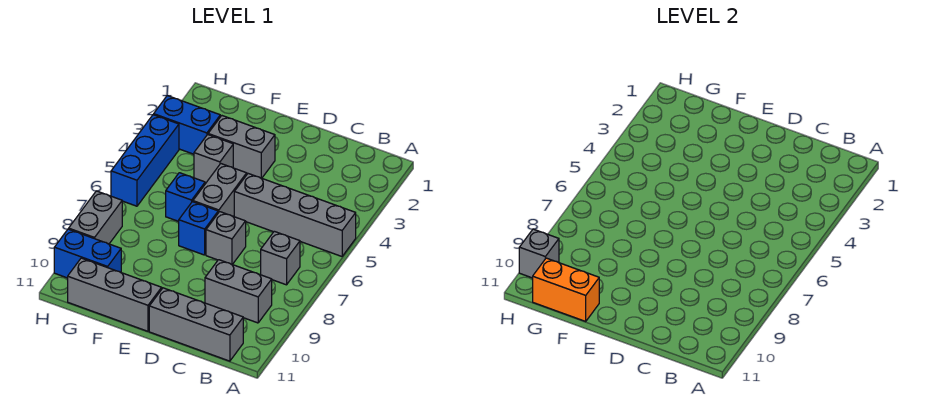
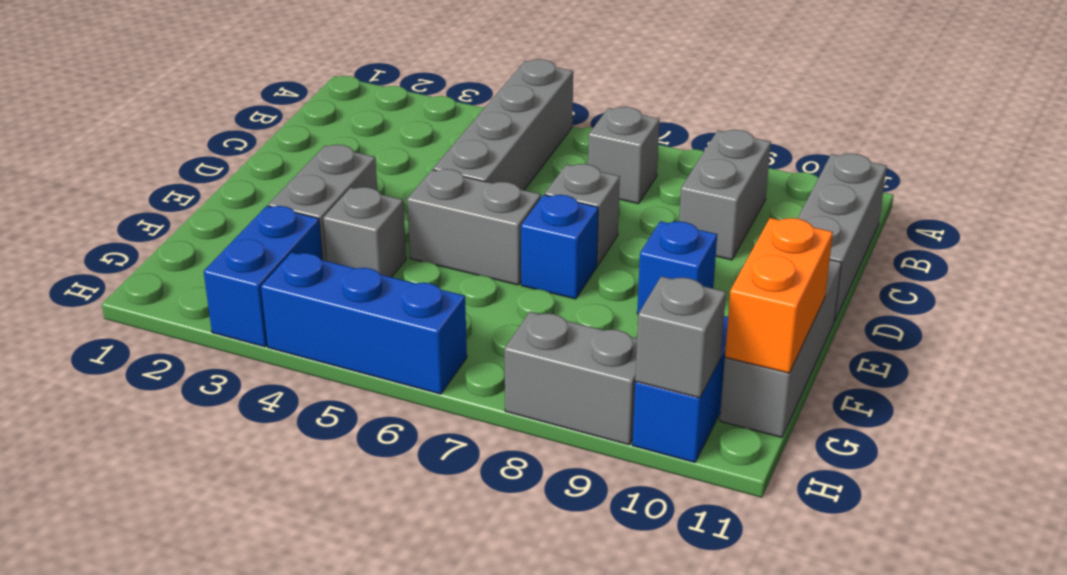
blue brick F6 level 1 -> blue brick E9 level 1

